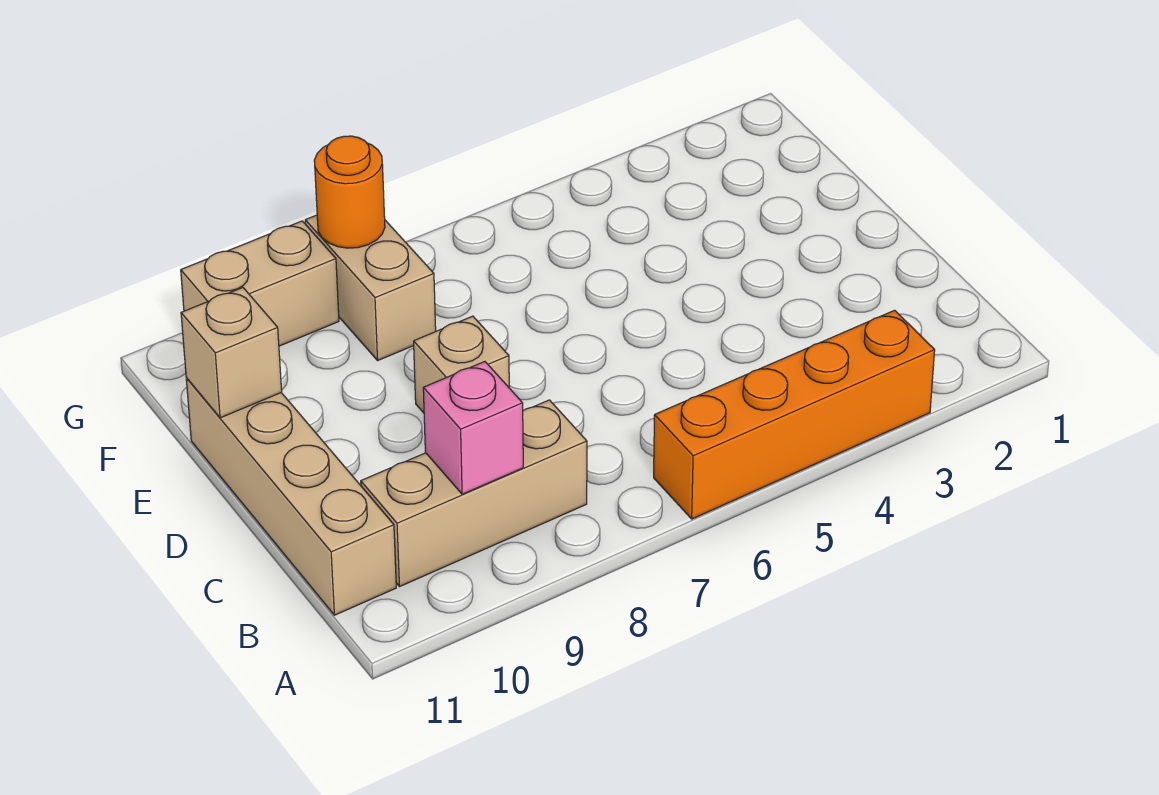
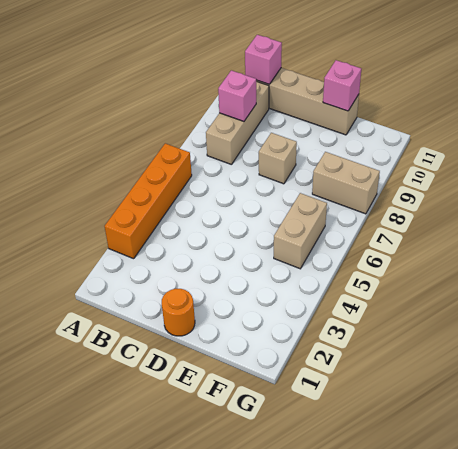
none -> pink brick B11 level 2
tan brick E11 level 2 -> pink brick E11 level 2
orange round brick G8 level 2 -> orange round brick D1 level 1
tan brick G9:G10 level 1 -> tan brick F5:F6 level 1

